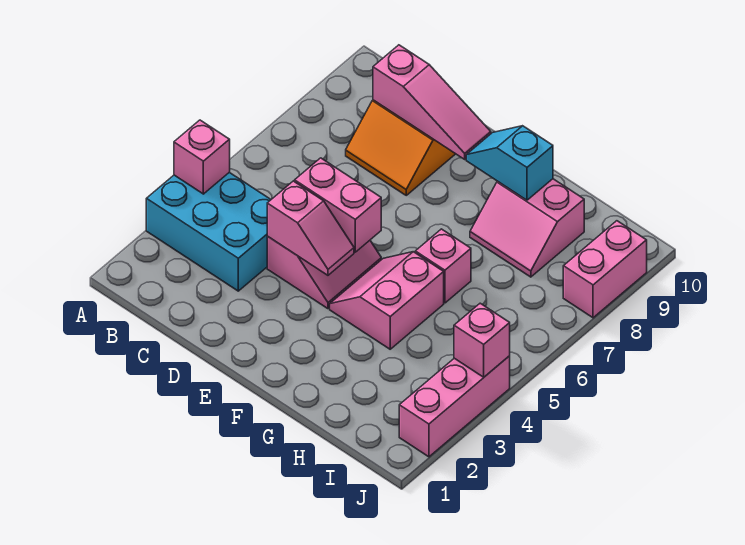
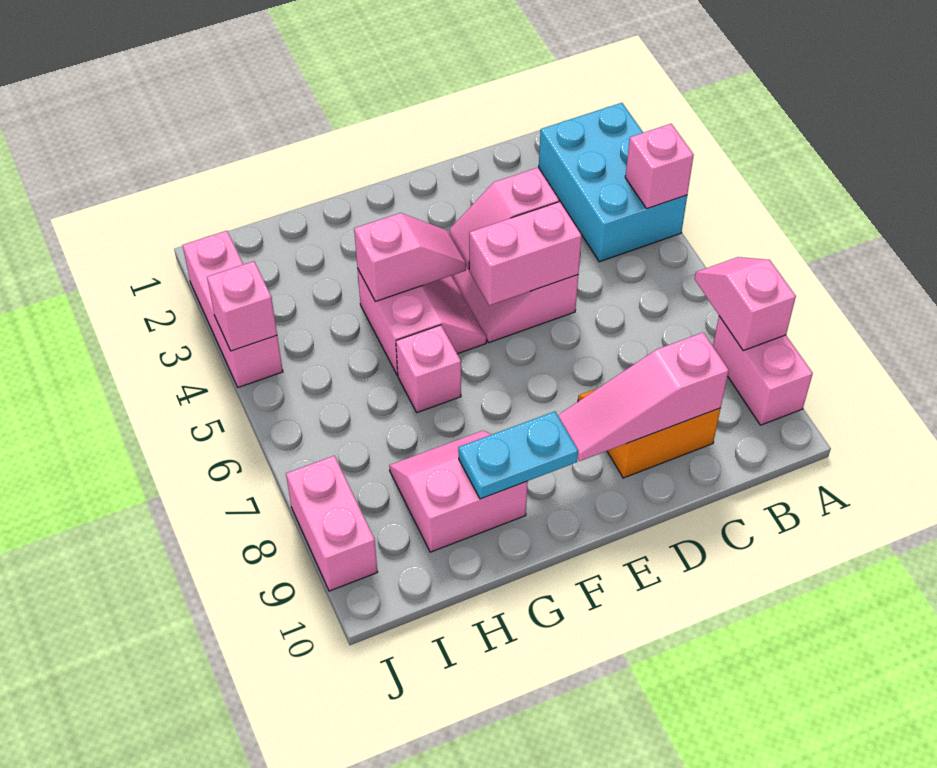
cyan brick A3:C4 level 1 -> cyan brick A2:B4 level 1
none -> pink slope A7:A8 level 2 top 8
none -> pink brick A8:A9 level 1
none -> pink slope F4:G4 level 2 top G
cyan slope F9:G9 level 2 top G -> cyan plate F9:G9 level 2

